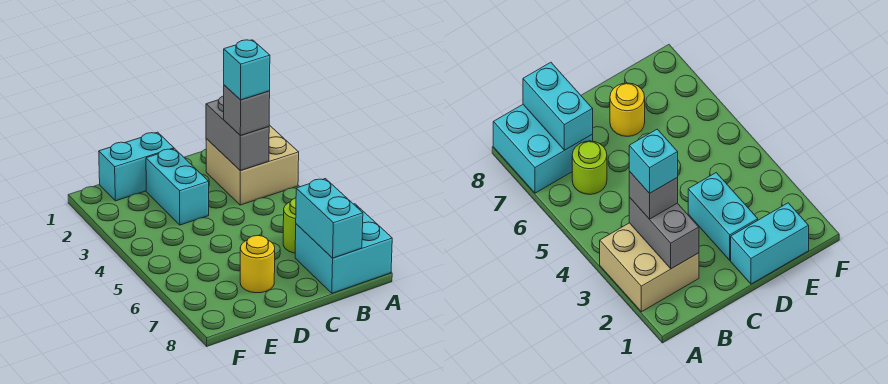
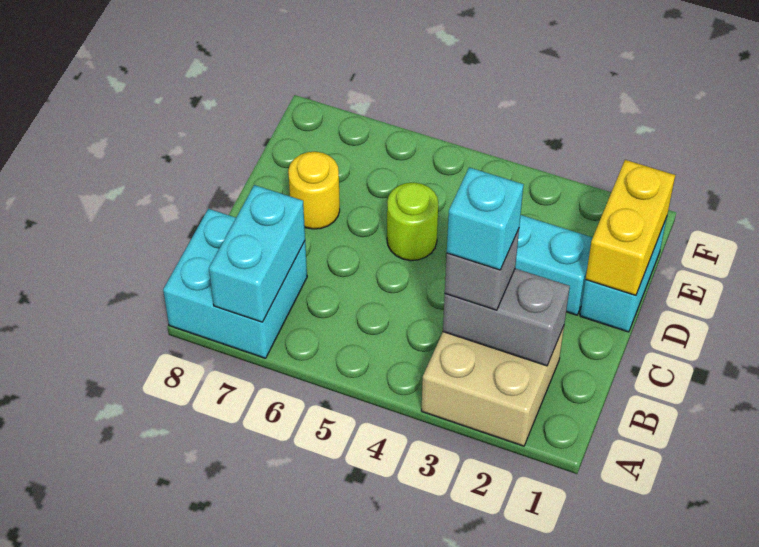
lime round brick B6 level 1 -> lime round brick D5 level 1
cyan brick B7:B8 level 2 -> cyan brick A7:B7 level 2
none -> yellow brick D1:E1 level 2

